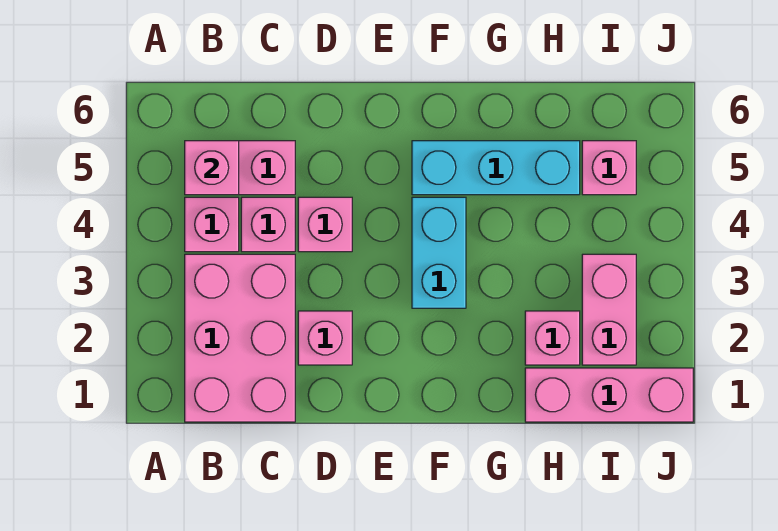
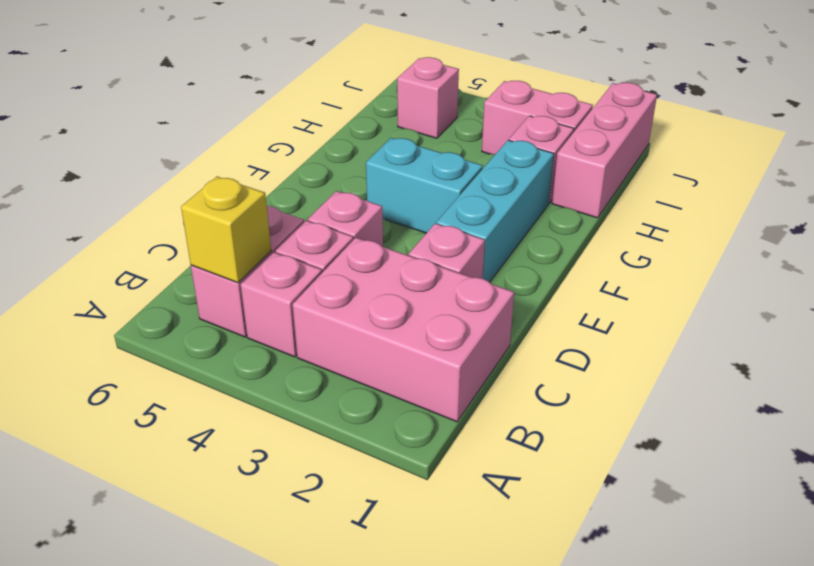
pink brick B5 level 2 -> yellow brick B5 level 2
cyan brick F5:H5 level 1 -> cyan brick E2:G2 level 1

